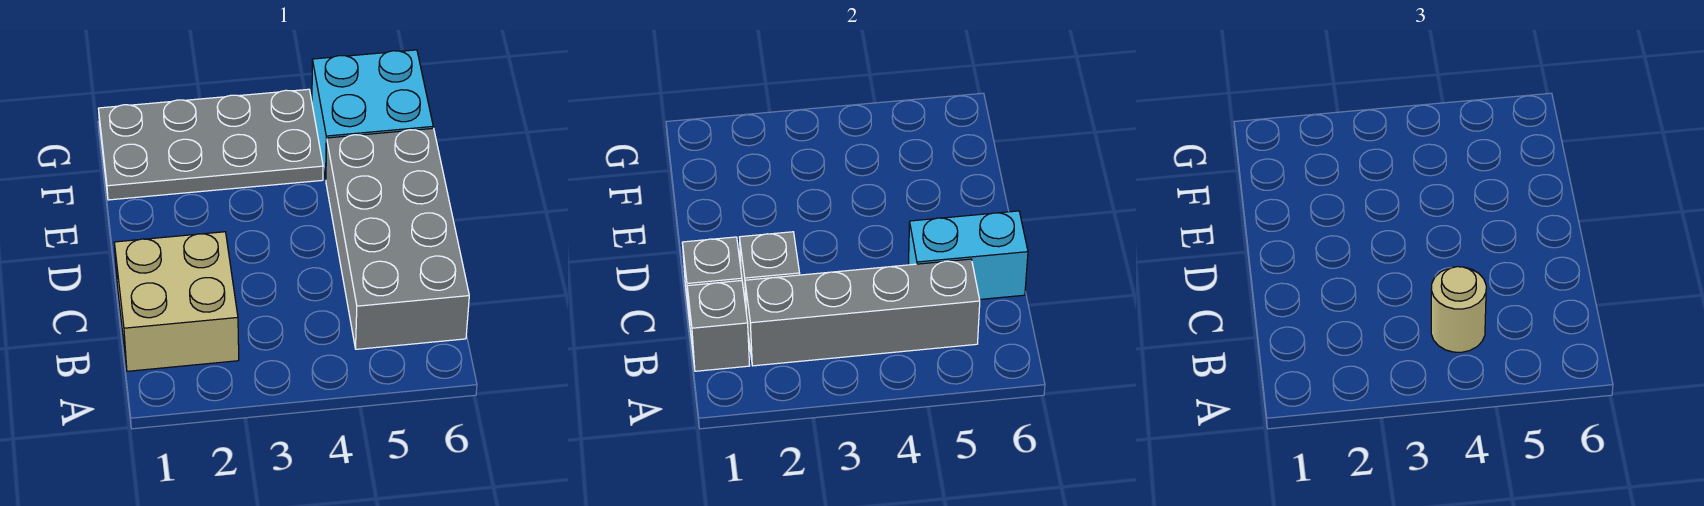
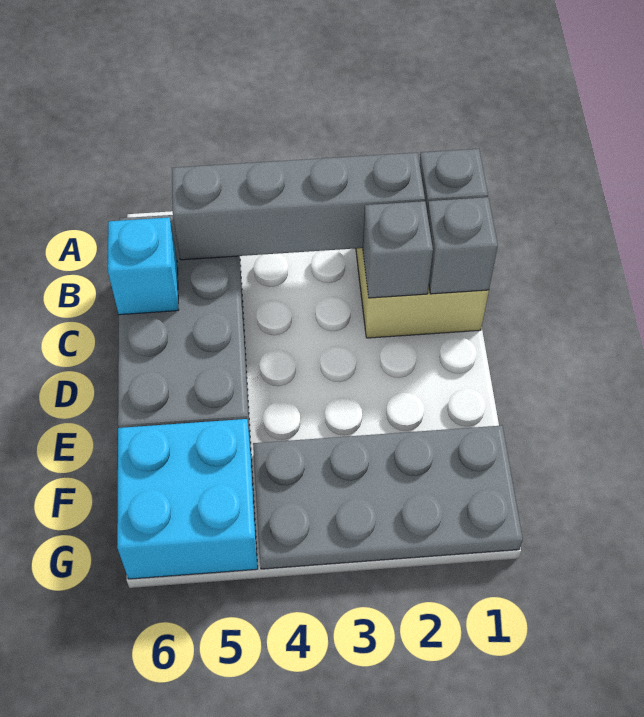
tan round brick B4 level 3 -> none
cyan brick C5:C6 level 2 -> cyan brick C6 level 2

